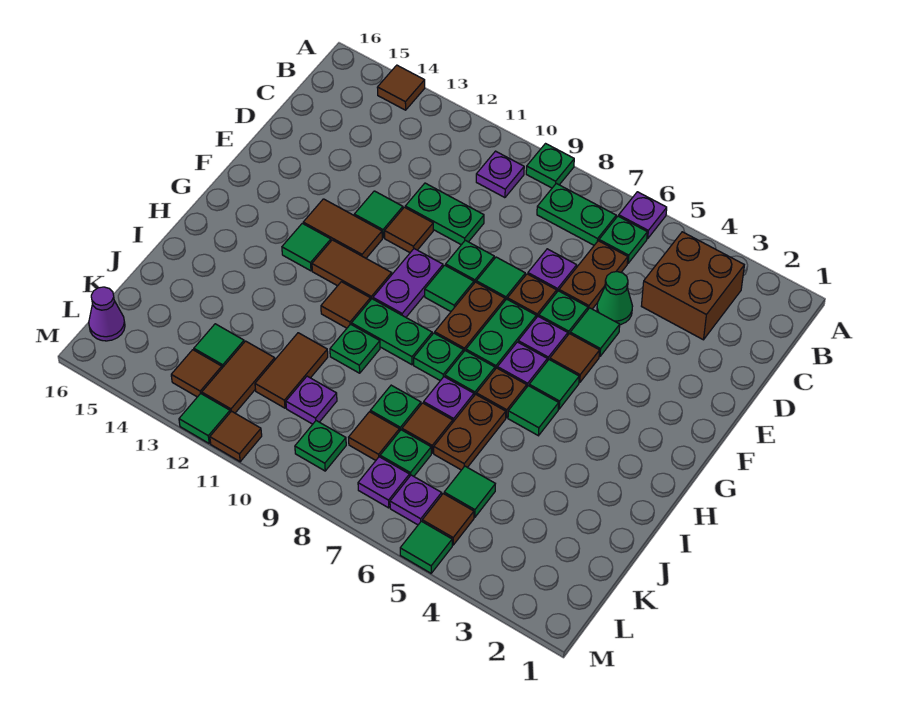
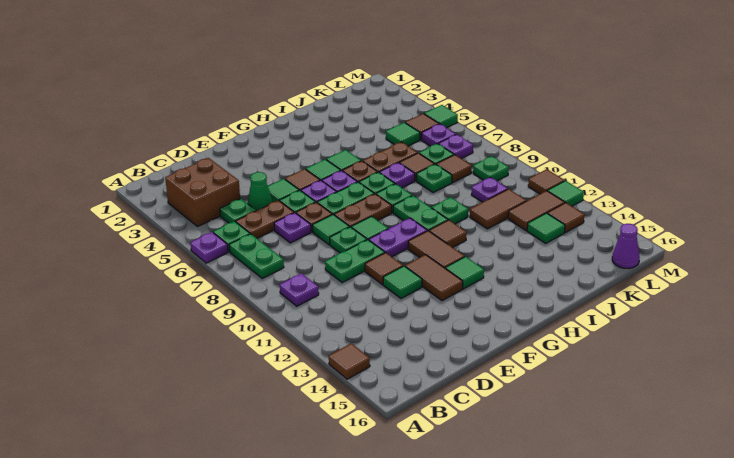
green plate A9 level 1 -> green plate C5 level 1
green plate D10:D11 level 1 -> green plate D10:E10 level 1

